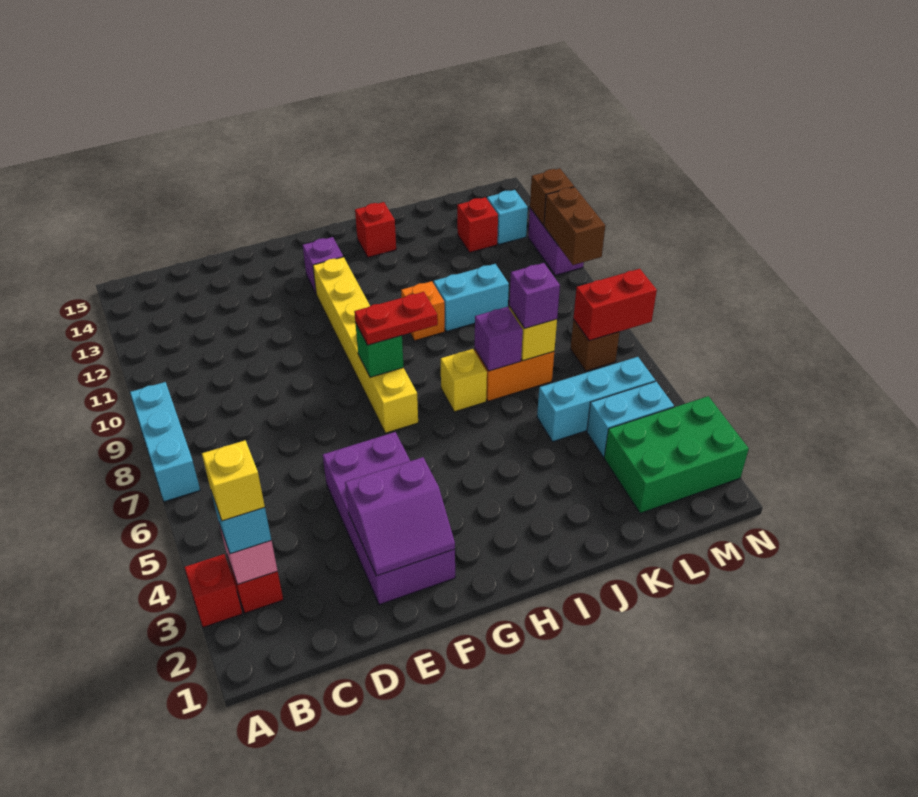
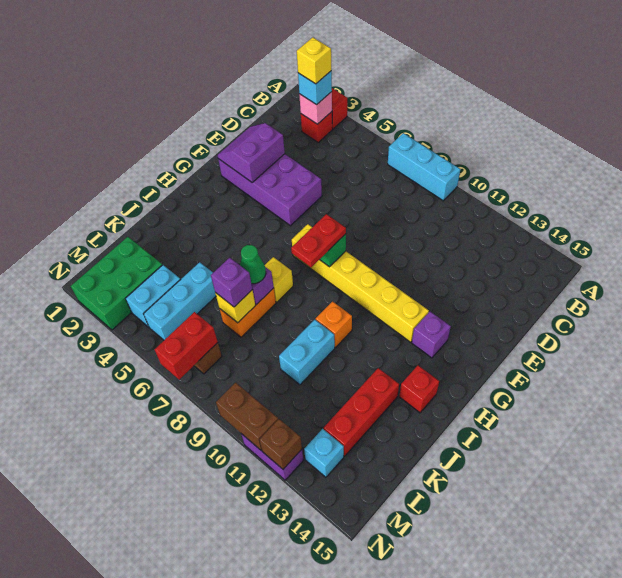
none -> green cone J7 level 3
red brick L13 level 1 -> red brick J13:L13 level 1

